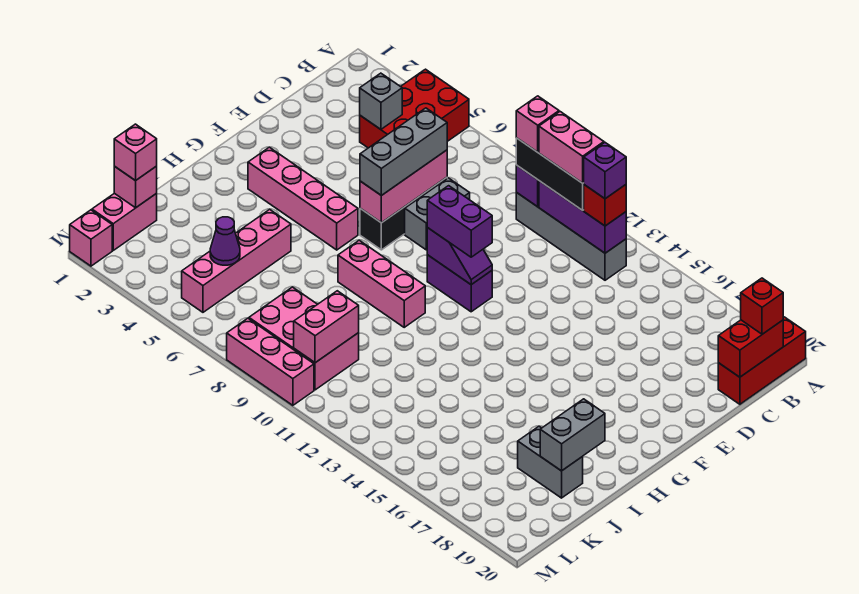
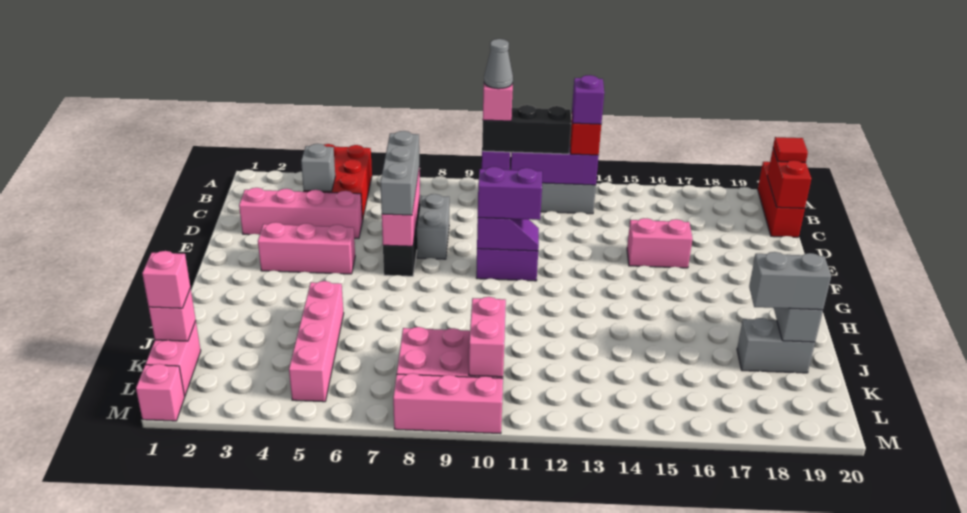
none -> grey cone B10 level 5
pink brick B11:B12 level 4 -> pink brick E15:E16 level 1
red brick B20 level 3 -> red tile B20 level 3
pink brick G3:G6 level 1 -> pink brick D2:D5 level 1
pink brick H8:H10 level 1 -> pink brick F3:F5 level 1
none -> grey brick J18:J19 level 3
purple cone K5 level 2 -> none

